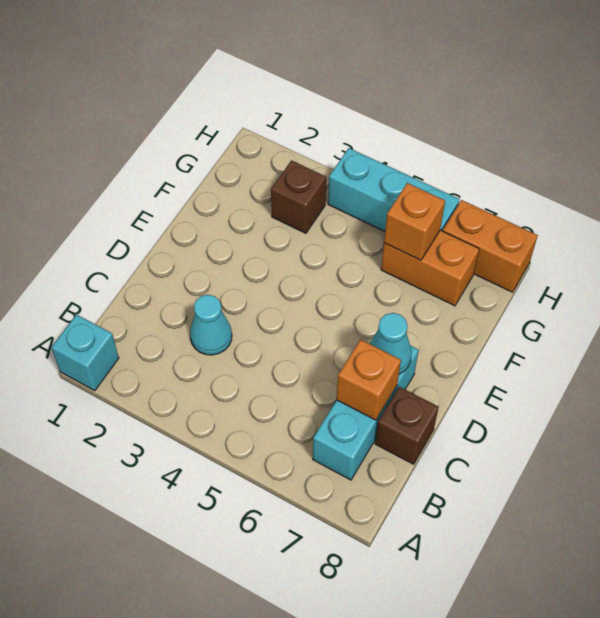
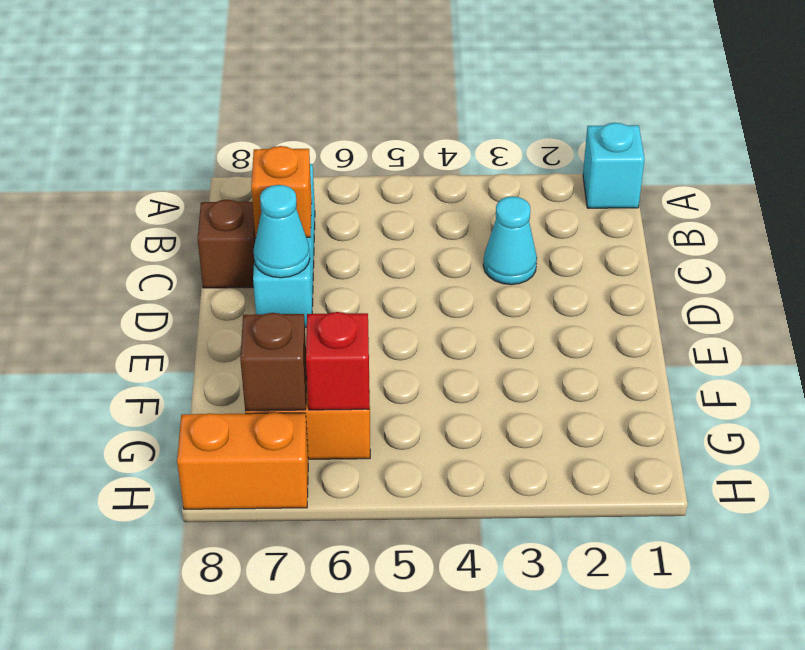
brown brick G3 level 1 -> brown brick G7 level 2
orange brick G6 level 2 -> red brick G6 level 2
cyan brick H4:H6 level 1 -> none

